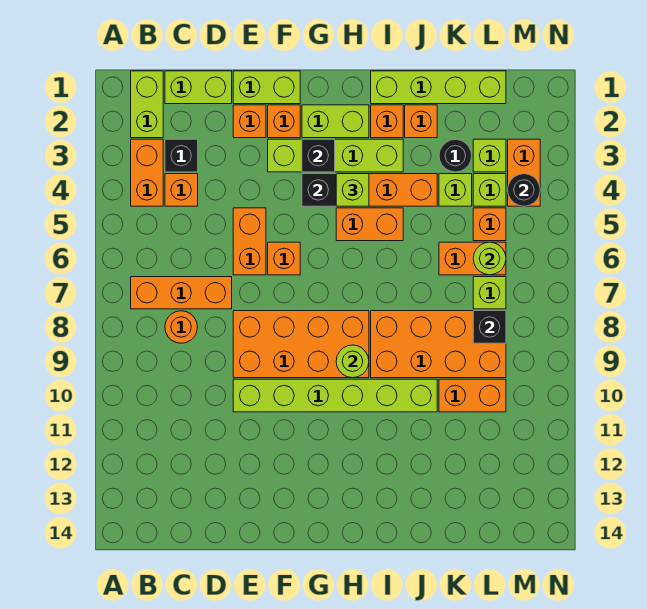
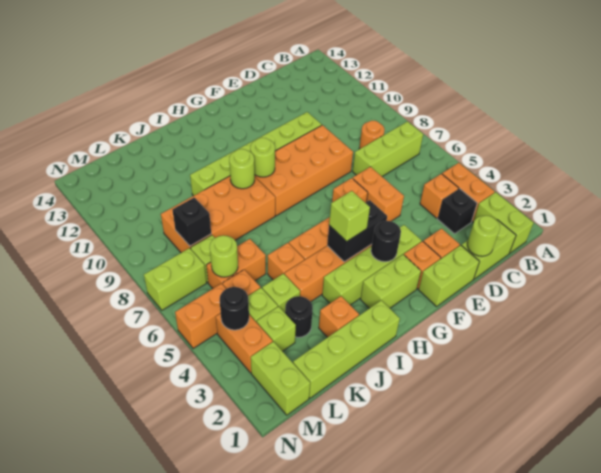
orange brick B7:D7 level 1 -> lime brick B7:D7 level 1
none -> lime round brick D1 level 2
black brick G3 level 2 -> black round brick G3 level 2
orange brick I2 level 1 -> orange brick J5 level 1
none -> lime round brick I9 level 2
orange brick K10:L10 level 1 -> orange brick M5:N5 level 1
none -> lime brick M1:M2 level 1
none -> lime brick M7:N7 level 1

